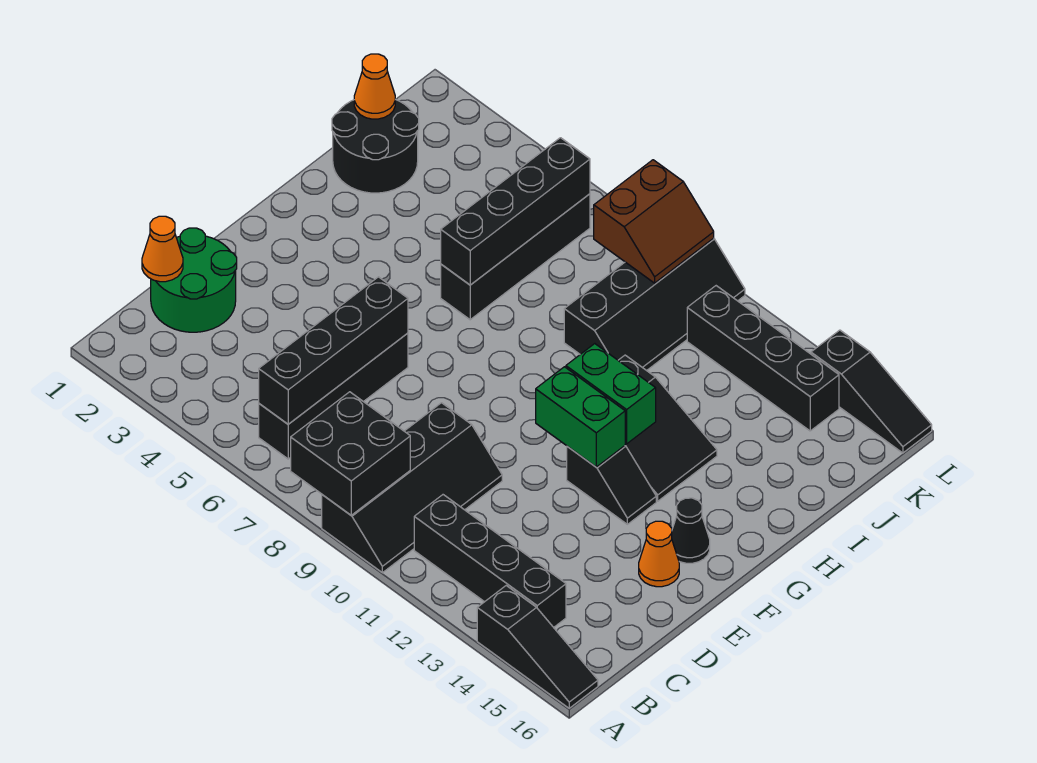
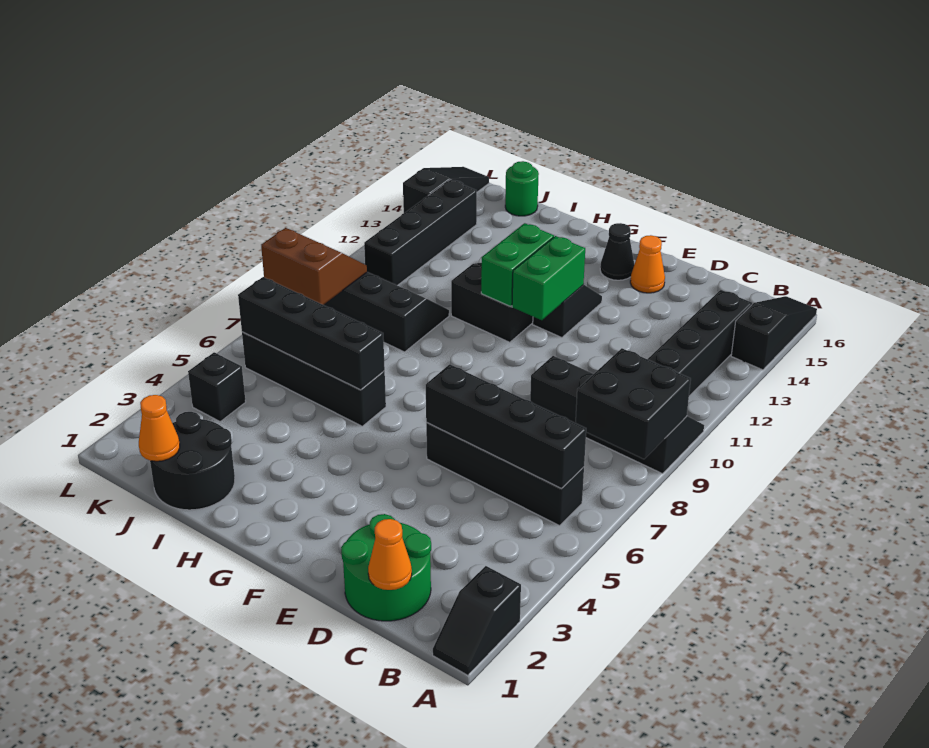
none -> black slope A1:A2 level 1 top 2
none -> green round brick J16 level 1
none -> black brick K4 level 1

